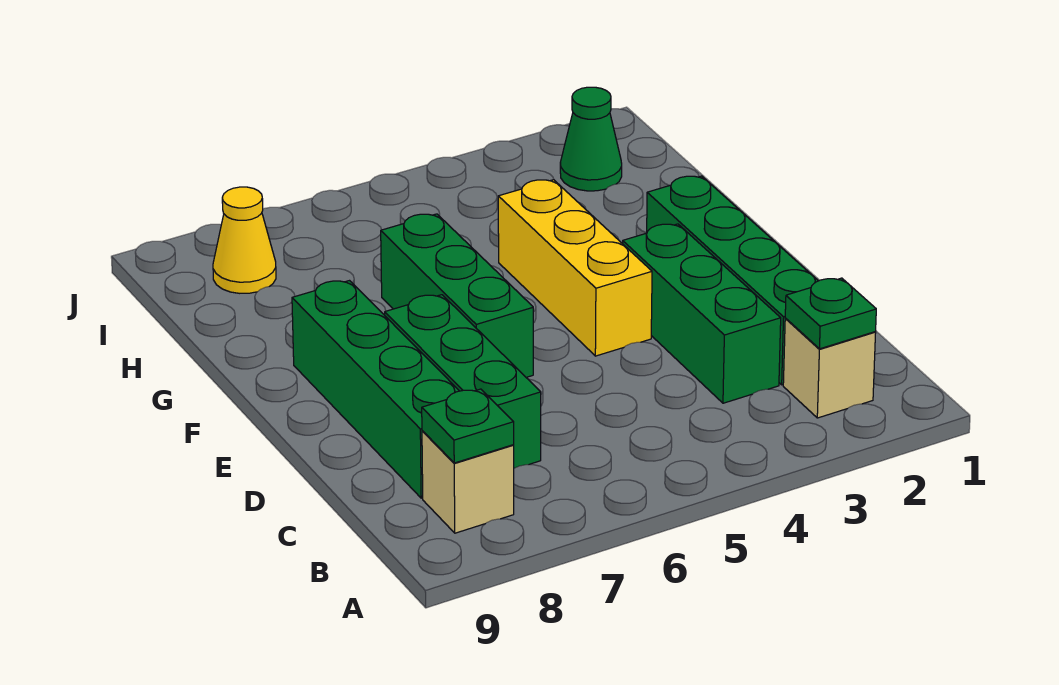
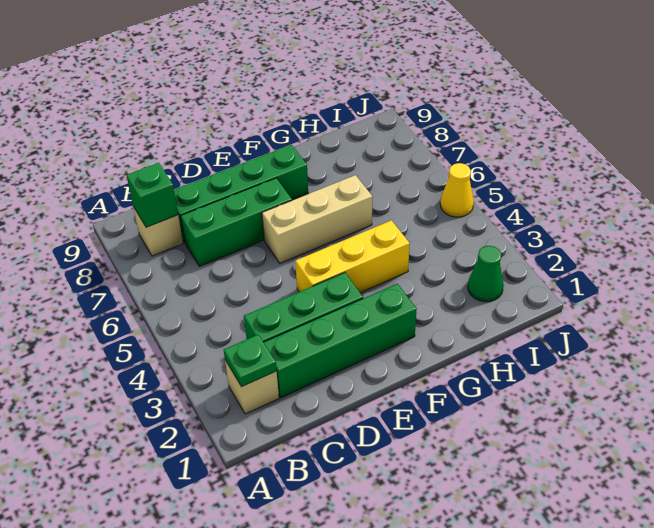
green plate B8 level 2 -> green brick B8 level 2
green brick E6:G6 level 1 -> tan brick E6:G6 level 1
yellow cone I8 level 1 -> yellow cone J5 level 1

